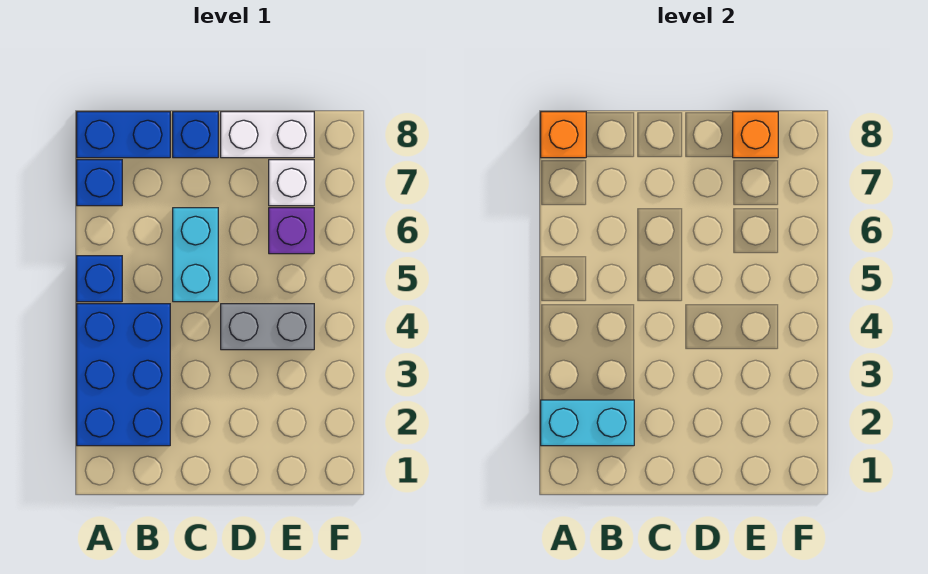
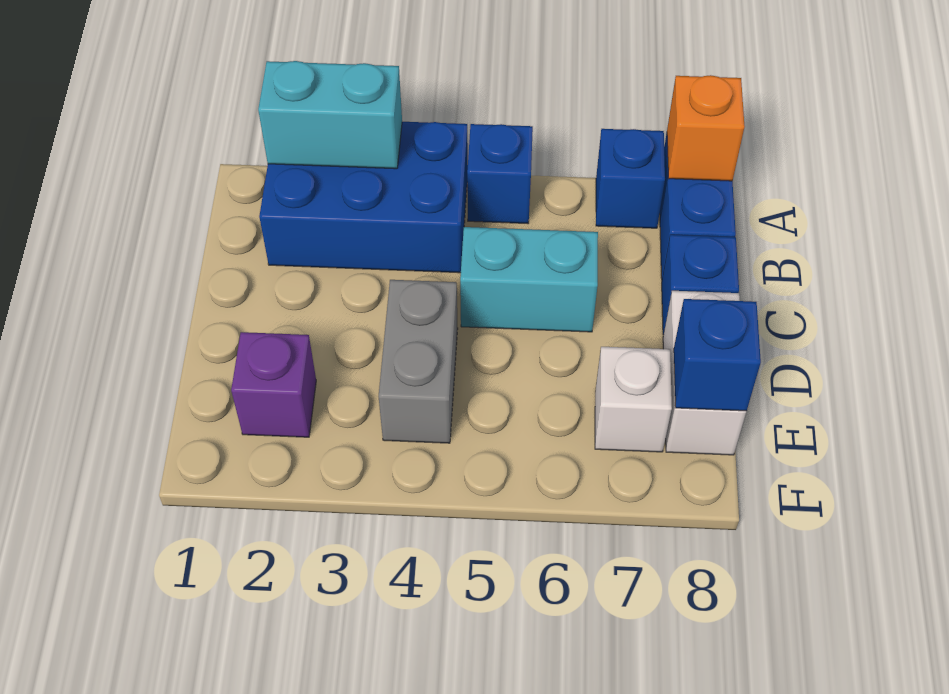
cyan brick A2:B2 level 2 -> cyan brick A2:A3 level 2
purple brick E6 level 1 -> purple brick E2 level 1
orange brick E8 level 2 -> blue brick E8 level 2

